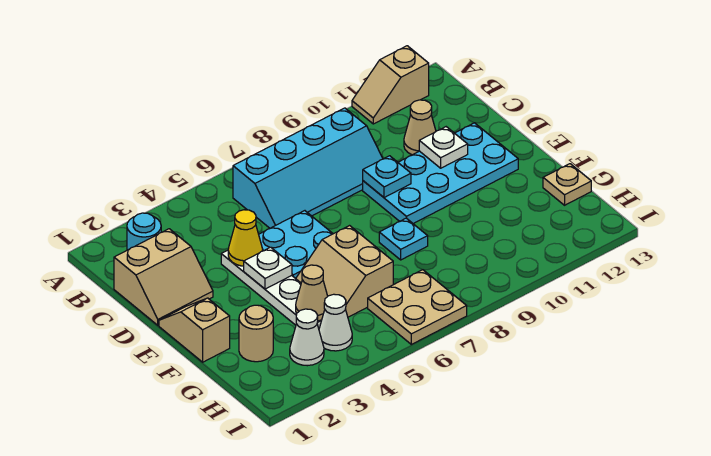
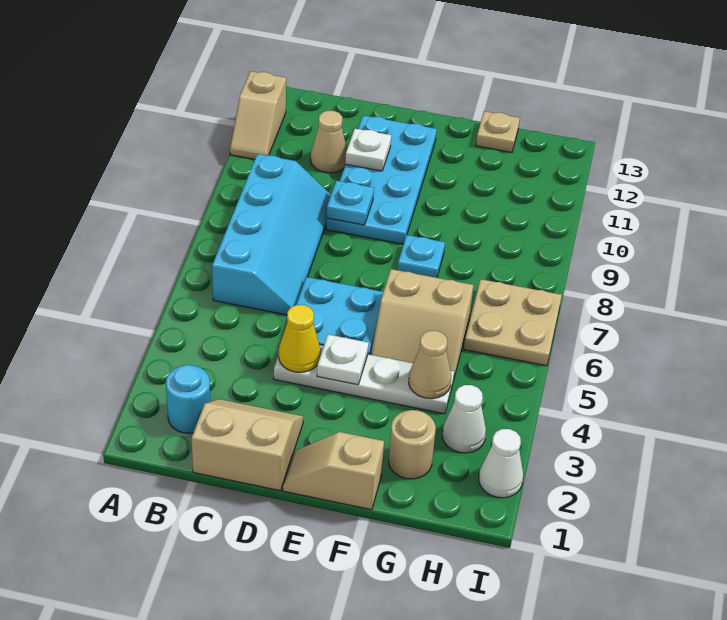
tan slope C1:D2 level 1 top C -> tan slope C1:D2 level 1 top 1
white cone H4 level 1 -> white cone I2 level 1

